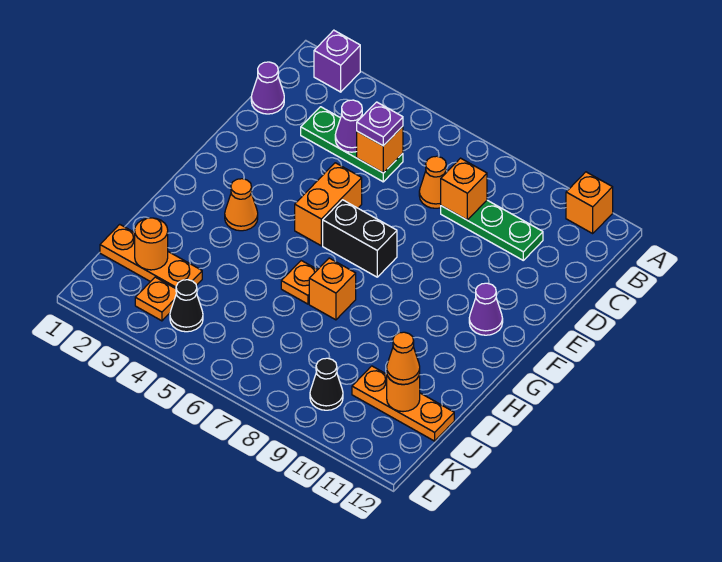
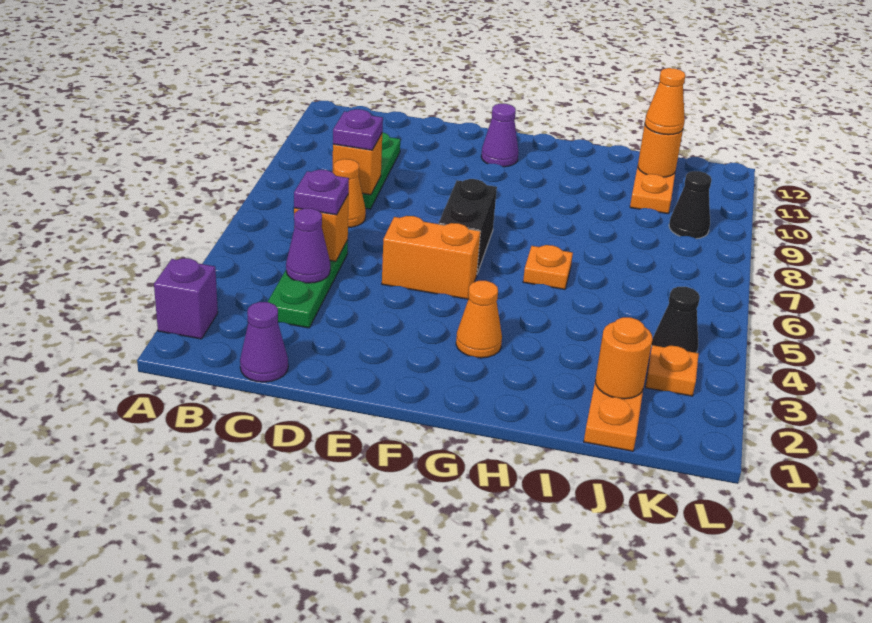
orange brick A11 level 1 -> none
none -> purple plate C8 level 3
orange brick H7 level 1 -> none

